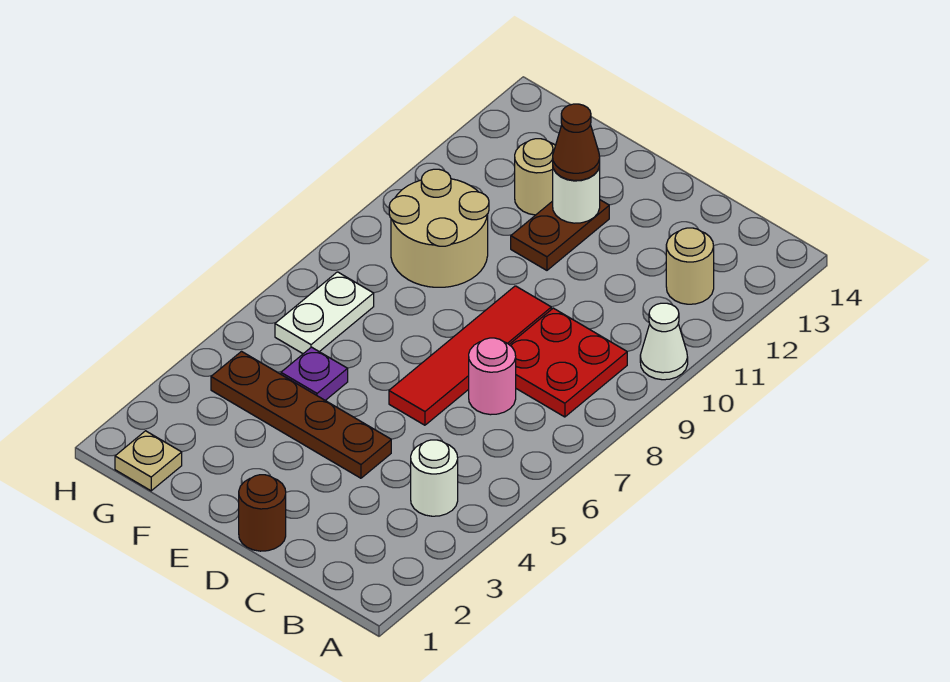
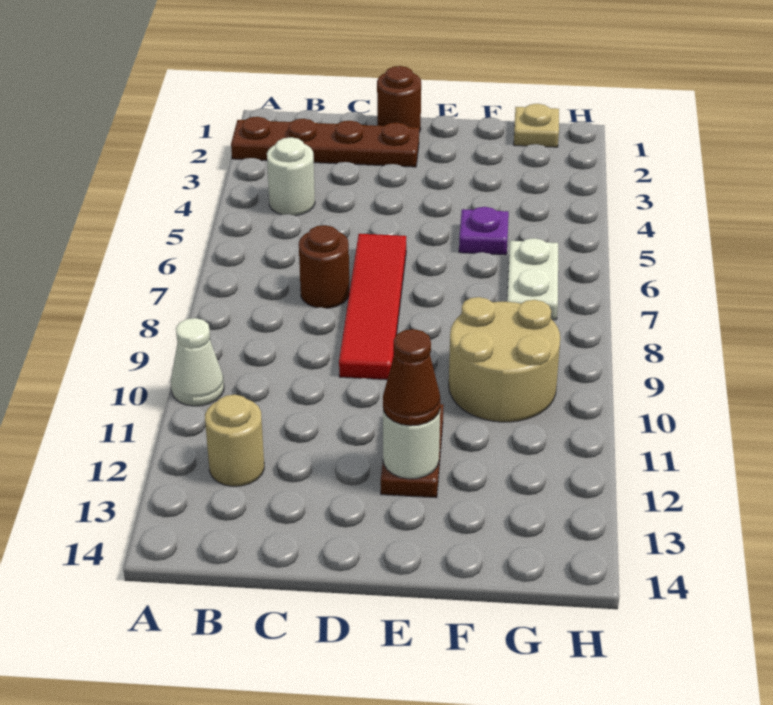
red plate B8:C9 level 1 -> none
pink round brick C7 level 1 -> brown round brick C7 level 1
brown plate D4:G4 level 1 -> brown plate A2:D2 level 1
tan round brick F12 level 1 -> none

